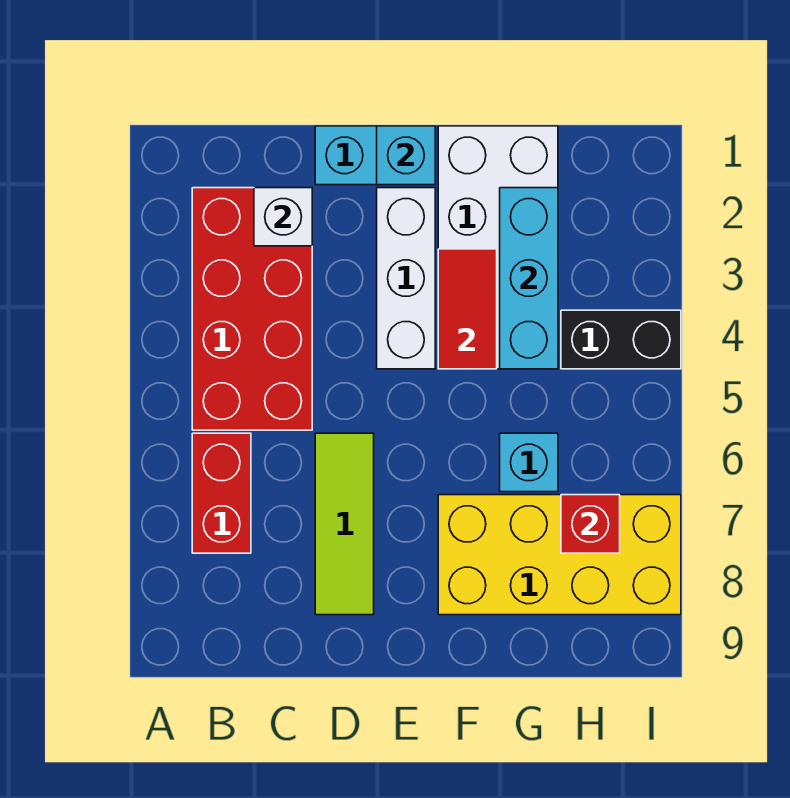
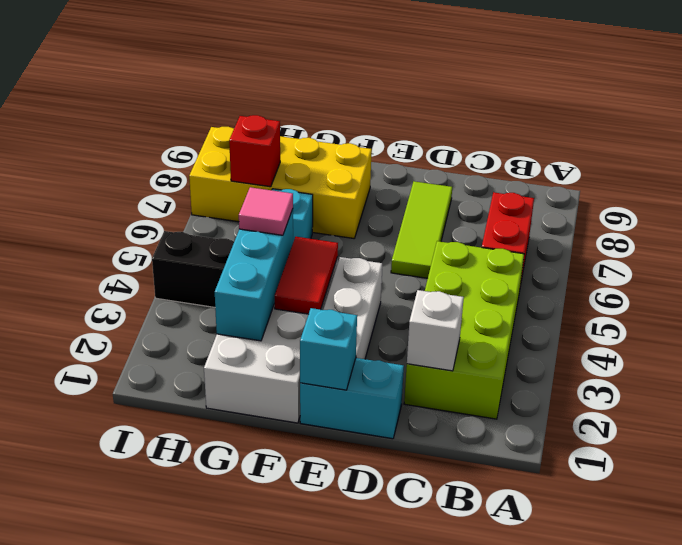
red brick B2:C5 level 1 -> lime brick B2:C5 level 1
none -> pink tile G4 level 3

